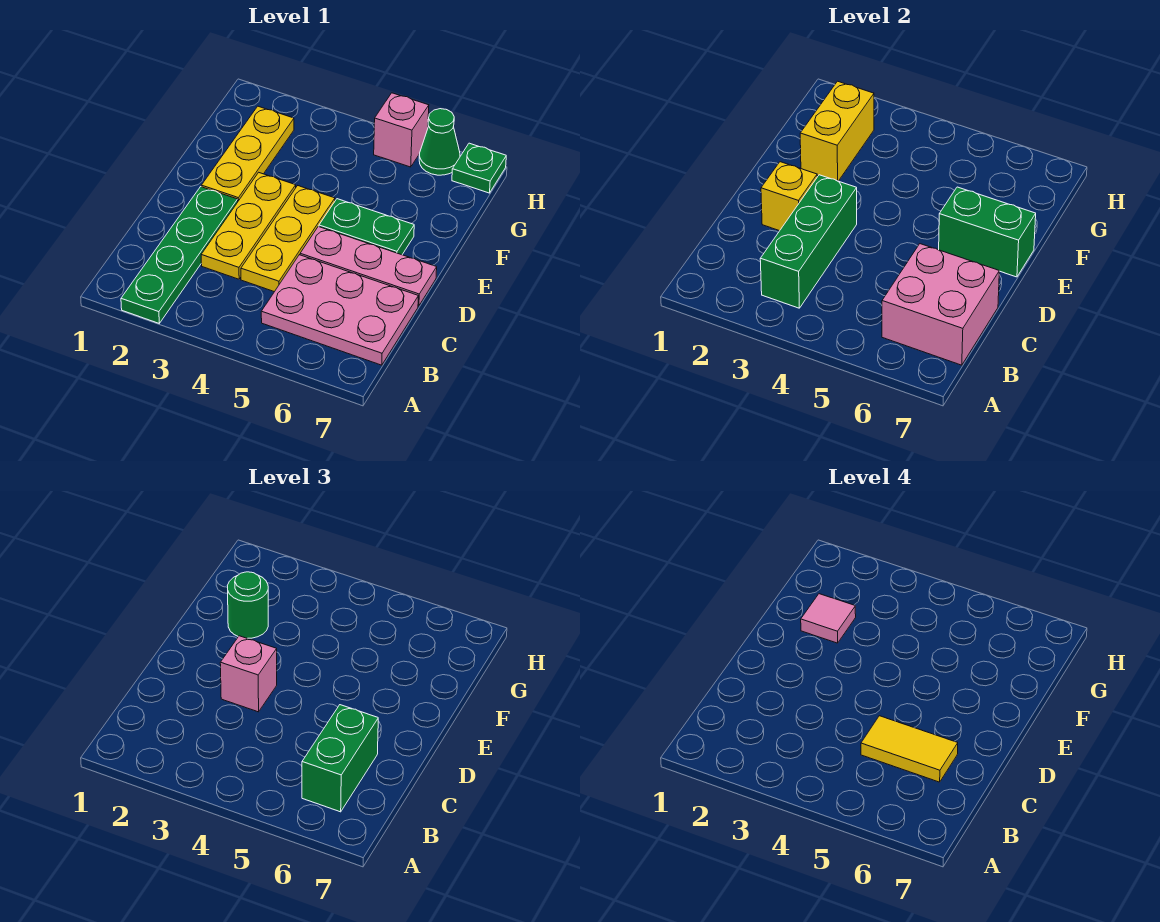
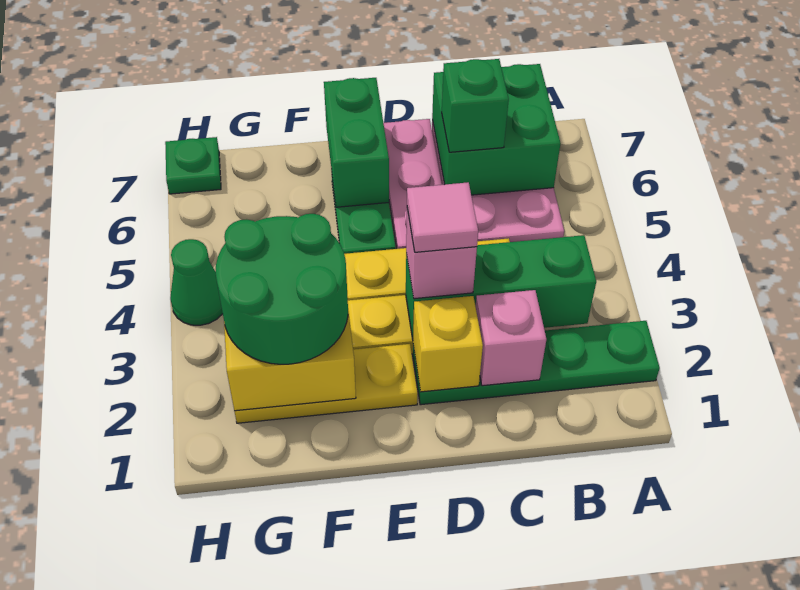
pink brick B6:C7 level 2 -> green brick B6:C7 level 2
green brick B6:C6 level 3 -> green brick C6 level 3
yellow tile C5:C6 level 4 -> none
green round brick F2 level 3 -> green round brick F2:G3 level 3
pink tile F2 level 4 -> pink tile D3 level 4
pink brick H5 level 1 -> pink brick C2 level 2
green cone H6 level 1 -> green cone H4 level 1

